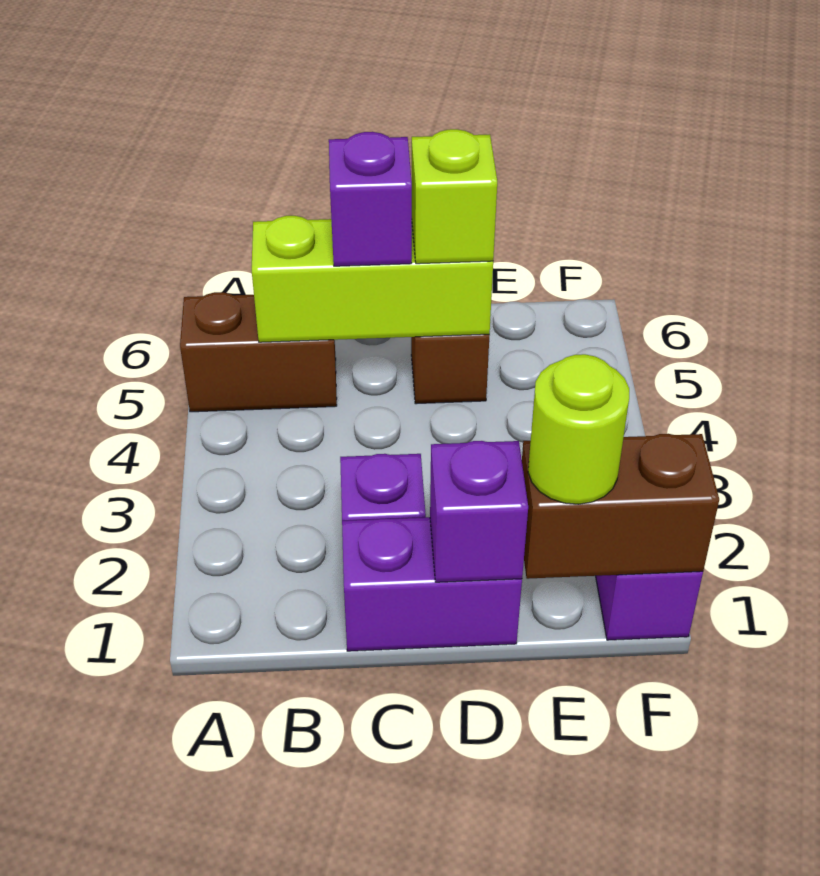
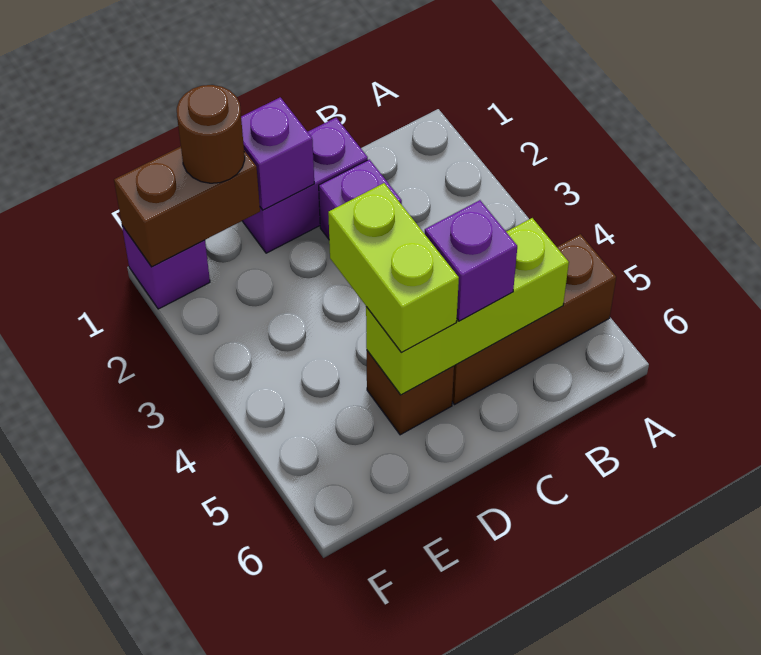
brown brick A5:B5 level 1 -> brown brick A5:C5 level 1
lime brick D5 level 3 -> lime brick D4:D5 level 3
lime round brick E1 level 3 -> brown round brick E1 level 3

